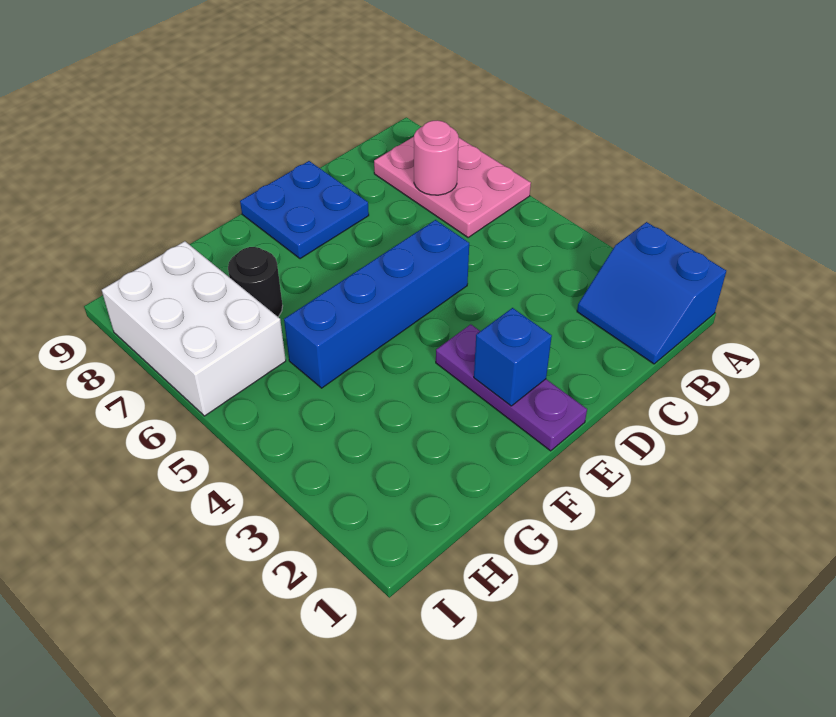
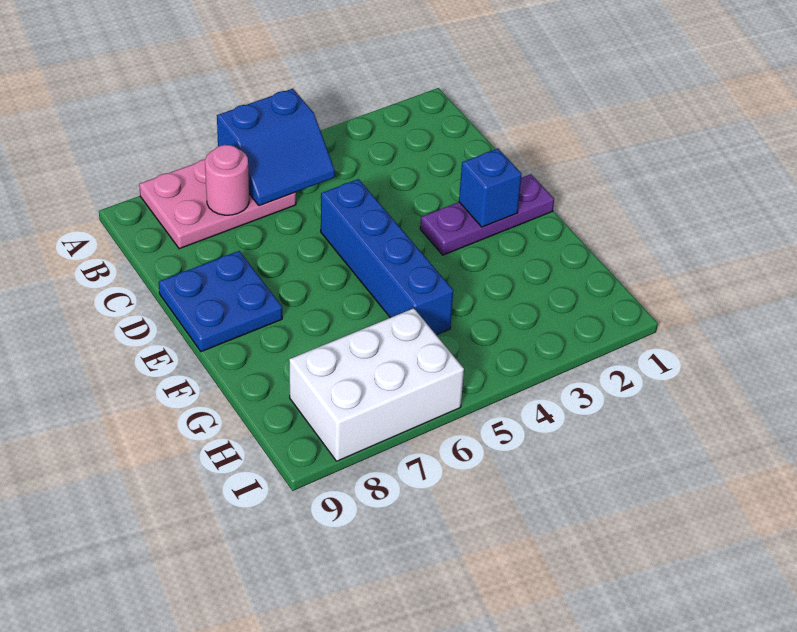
blue slope A1:B2 level 1 top A -> blue slope A5:B6 level 2 top A
black round brick G7 level 1 -> none

